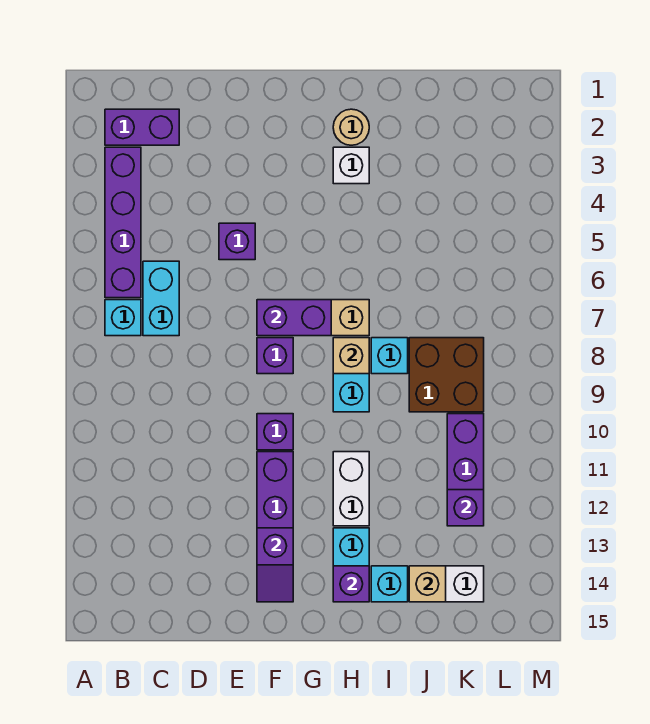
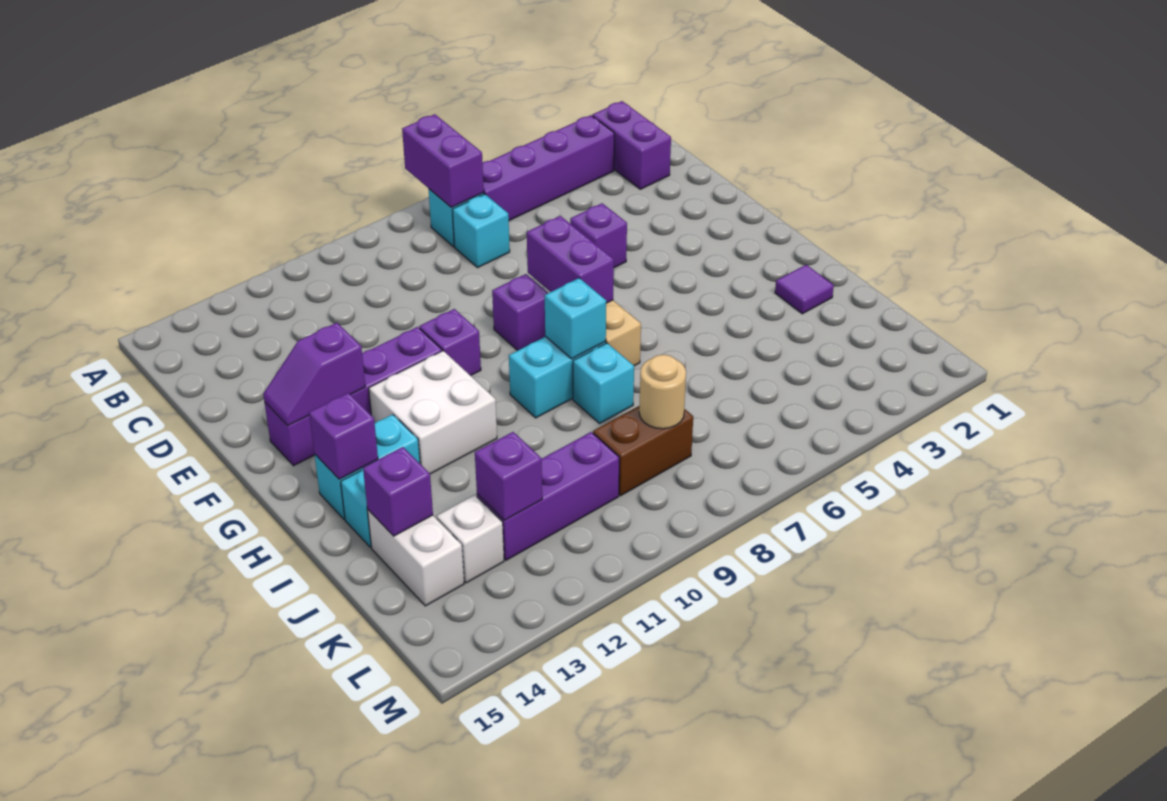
none -> purple brick A7:B7 level 2
cyan brick C6:C7 level 1 -> cyan brick C7 level 1
tan round brick H2 level 1 -> tan round brick K8 level 2
white brick H3 level 1 -> white brick K13 level 1
tan brick H8 level 2 -> cyan brick H8 level 2
white brick H11:H12 level 1 -> white brick G11:H12 level 1
none -> purple tile I2 level 1
brown brick J8:K9 level 1 -> brown brick K8:K9 level 1
tan brick J14 level 2 -> purple brick J14 level 2

